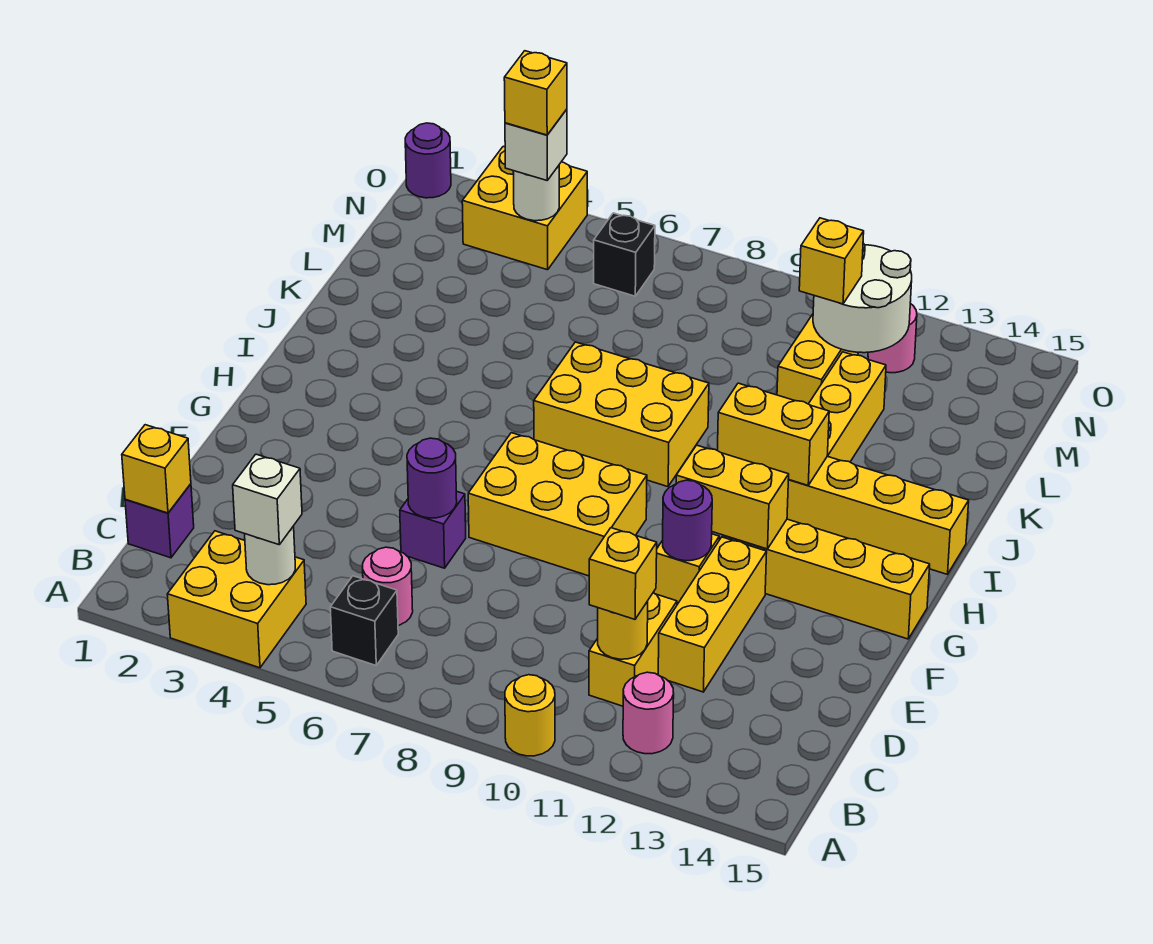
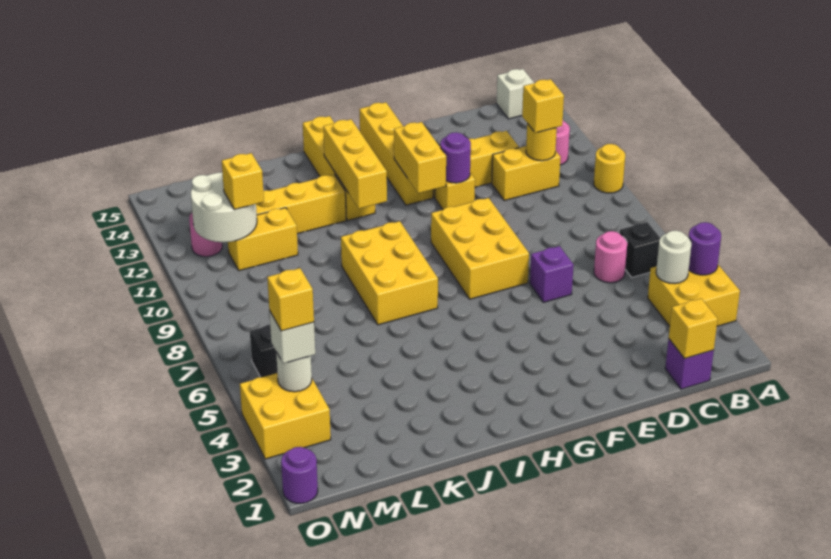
white brick B4 level 3 -> white brick B15 level 1
purple round brick E6 level 2 -> purple round brick A4 level 2
yellow brick I11:I12 level 2 -> yellow brick I11:I13 level 2

